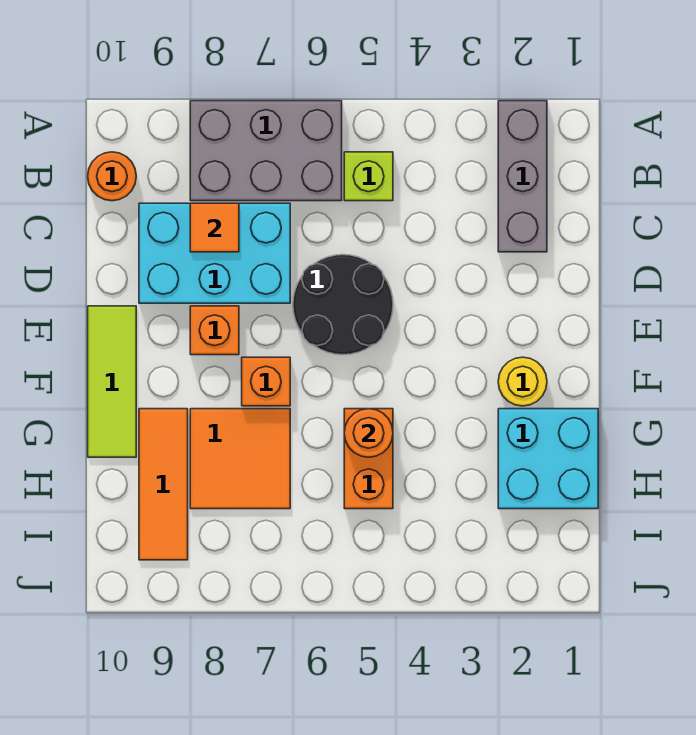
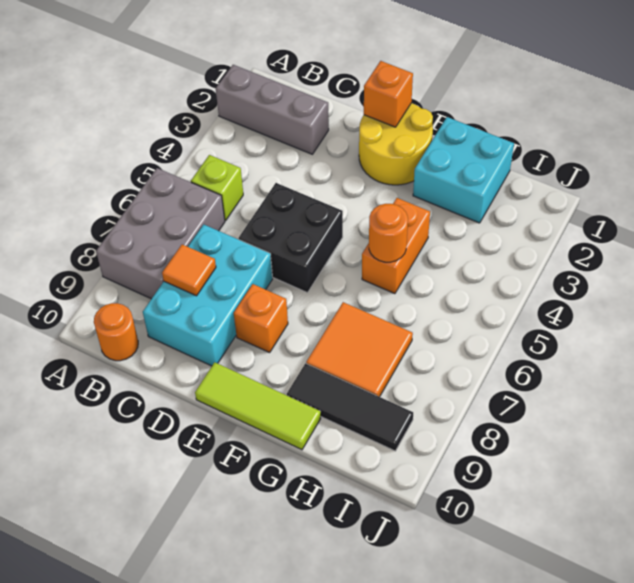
black round brick D5:E6 level 1 -> black brick D5:E6 level 1
yellow round brick F2 level 1 -> yellow round brick E1:F2 level 1
orange brick F7 level 1 -> orange brick E1 level 2
orange brick G5:H5 level 1 -> orange brick G4:G5 level 1
orange tile G9:I9 level 1 -> black tile G9:I9 level 1

